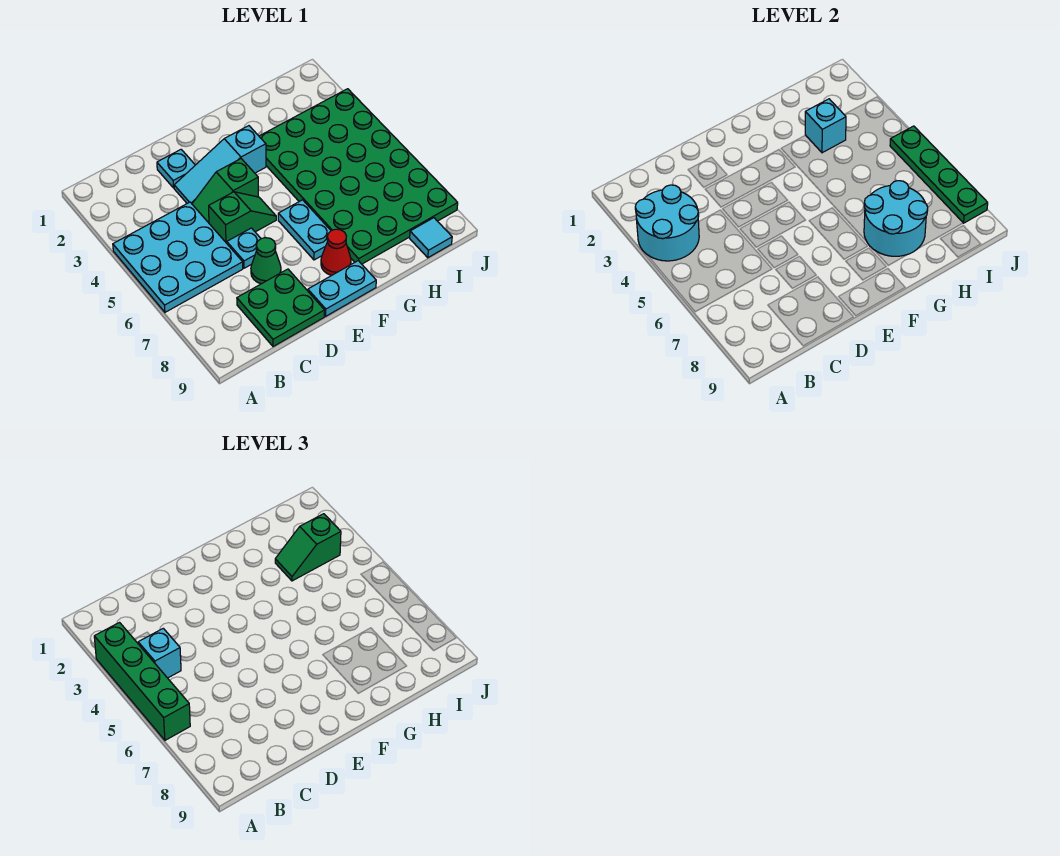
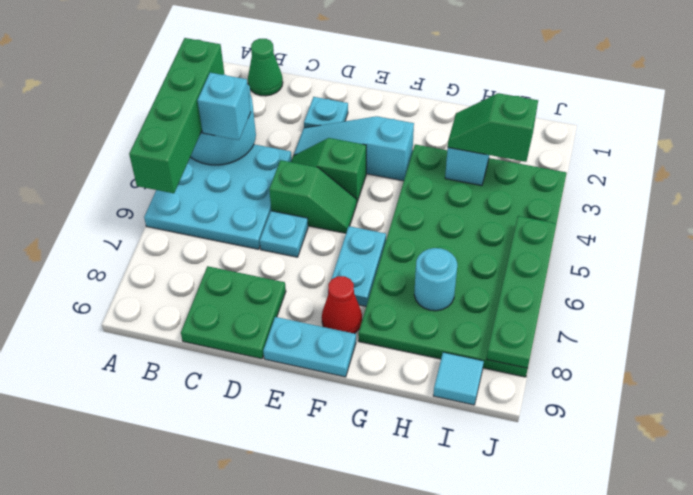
green cone D7 level 1 -> green cone B1 level 1
cyan round brick G7:H8 level 2 -> cyan round brick H7 level 2

